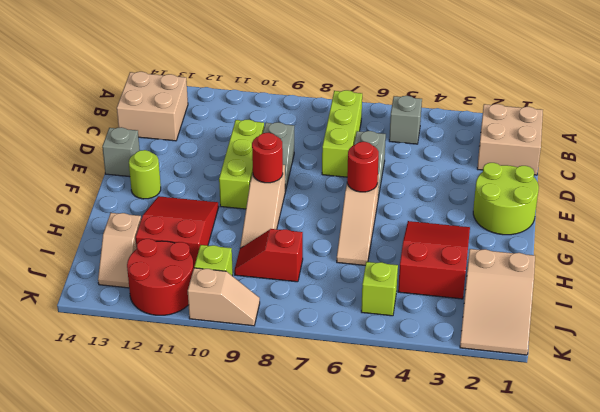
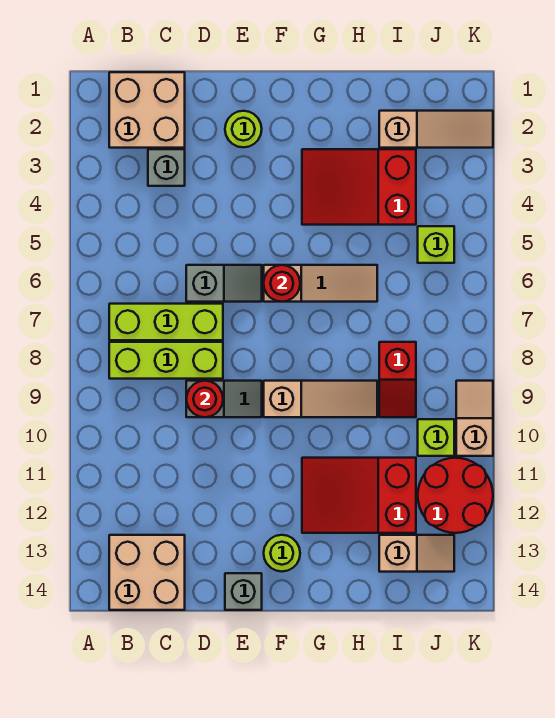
grey brick B5 level 1 -> grey brick C3 level 1
lime brick D10:F10 level 1 -> lime brick B8:D8 level 1
lime round brick E1:F2 level 1 -> lime round brick E2 level 1
red round brick F9 level 2 -> red round brick D9 level 2
tan slope I1:K2 level 1 top I -> tan slope I2:K2 level 1 top I

